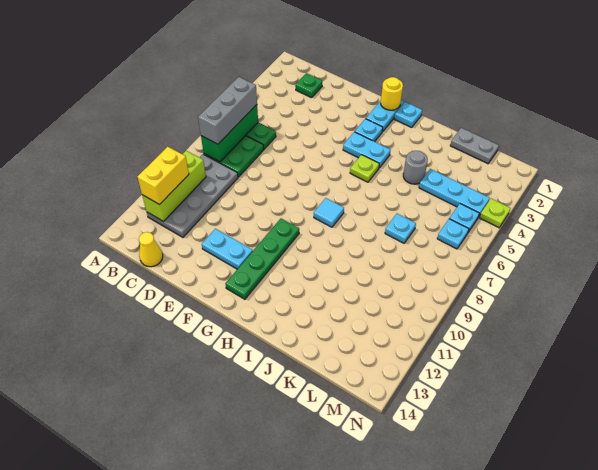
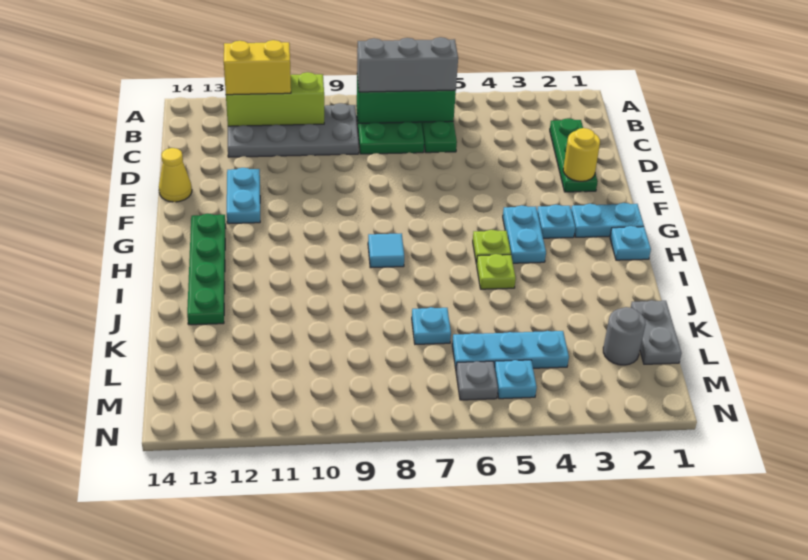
green plate C2 level 1 -> green plate C2:E2 level 1
yellow cone C14 level 1 -> yellow cone E14 level 1
yellow round brick G1 level 2 -> yellow round brick E2 level 2
green plate G10:G13 level 1 -> green plate G13:J13 level 1
grey round brick J4 level 1 -> grey round brick L2 level 1
cyan plate K4:M4 level 1 -> cyan plate L4:L6 level 1
cyan plate M6 level 1 -> grey plate M6 level 1
lime plate N4 level 1 -> lime plate I5 level 1

